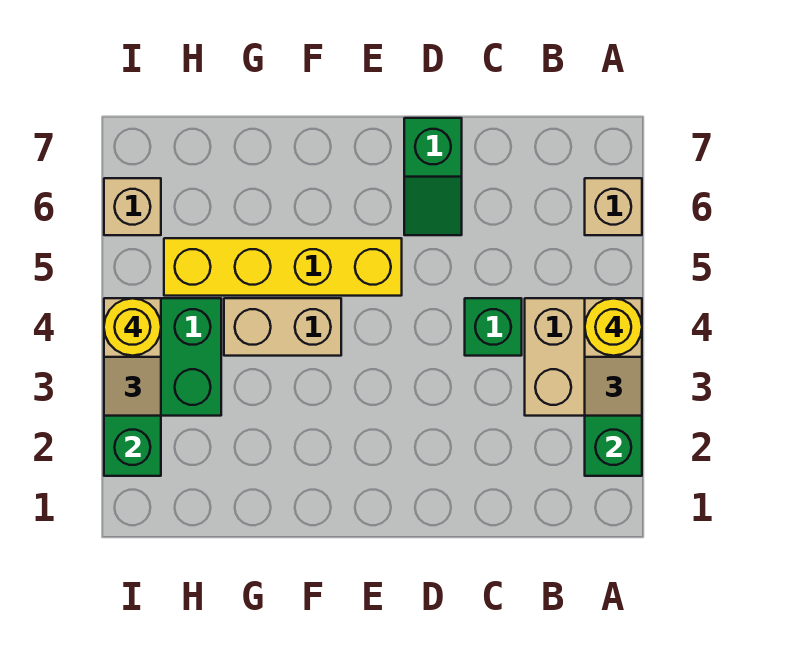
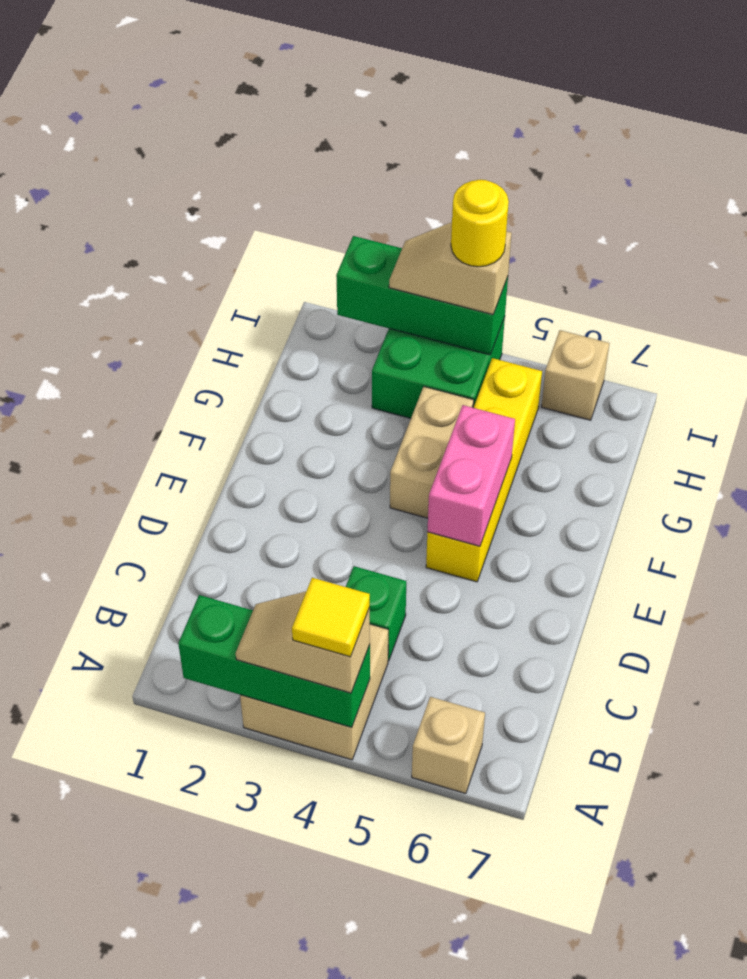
yellow round brick A4 level 4 -> yellow tile A4 level 4
green slope D6:D7 level 1 top 7 -> none
none -> pink brick E5:F5 level 2

